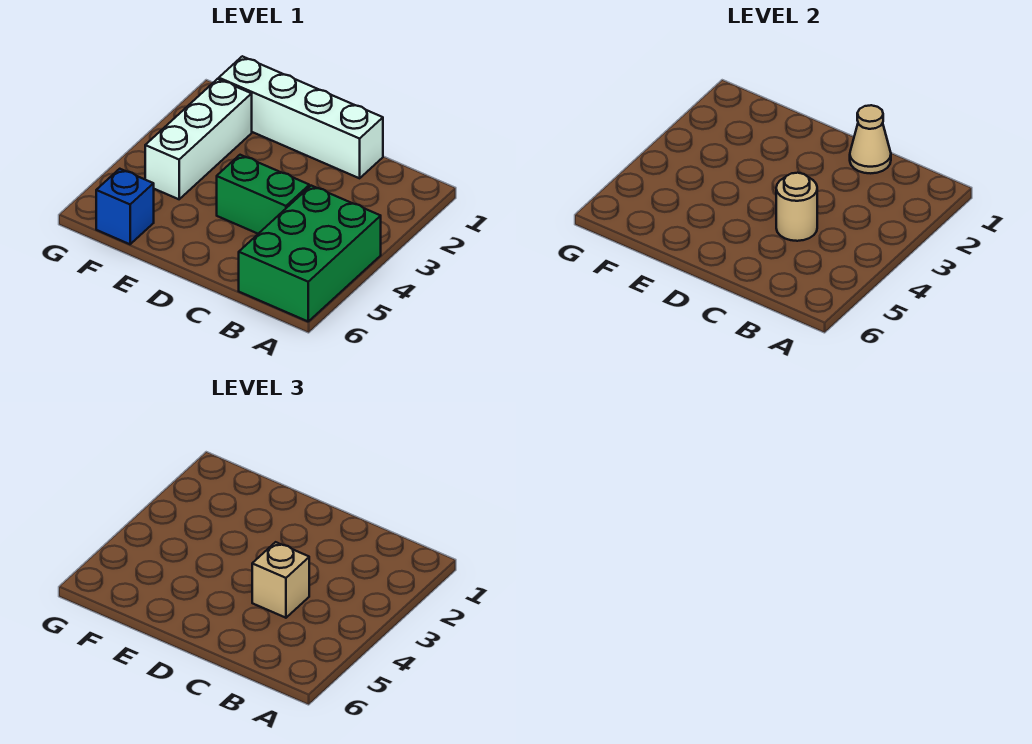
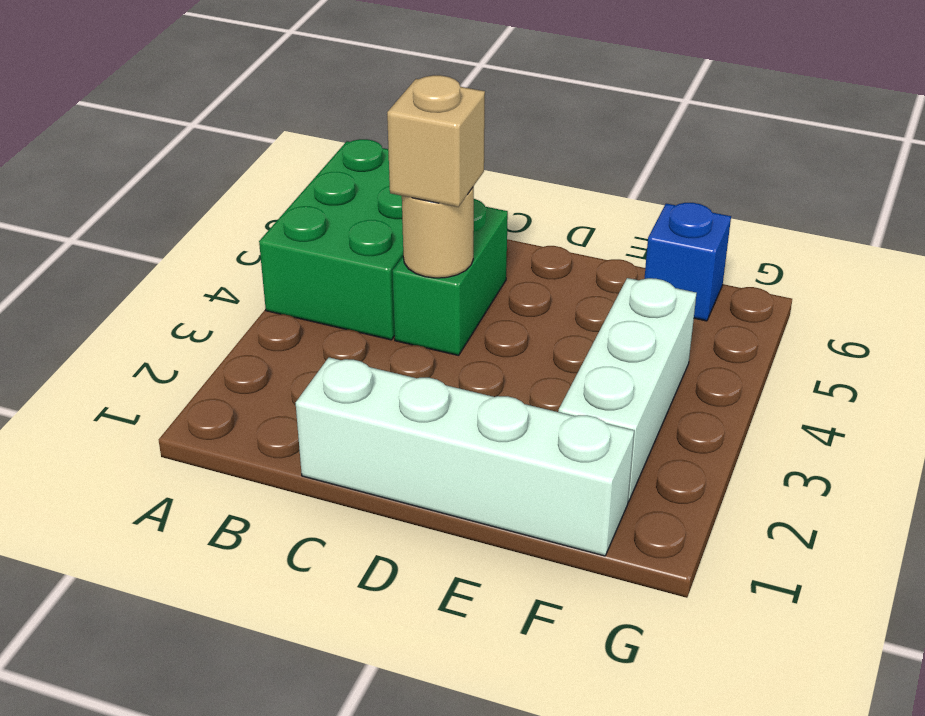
tan cone C1 level 2 -> none
green brick C4:D4 level 1 -> green brick C4:C5 level 1

